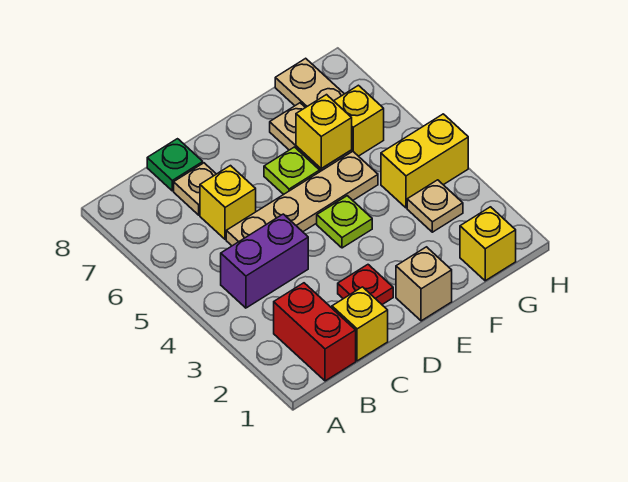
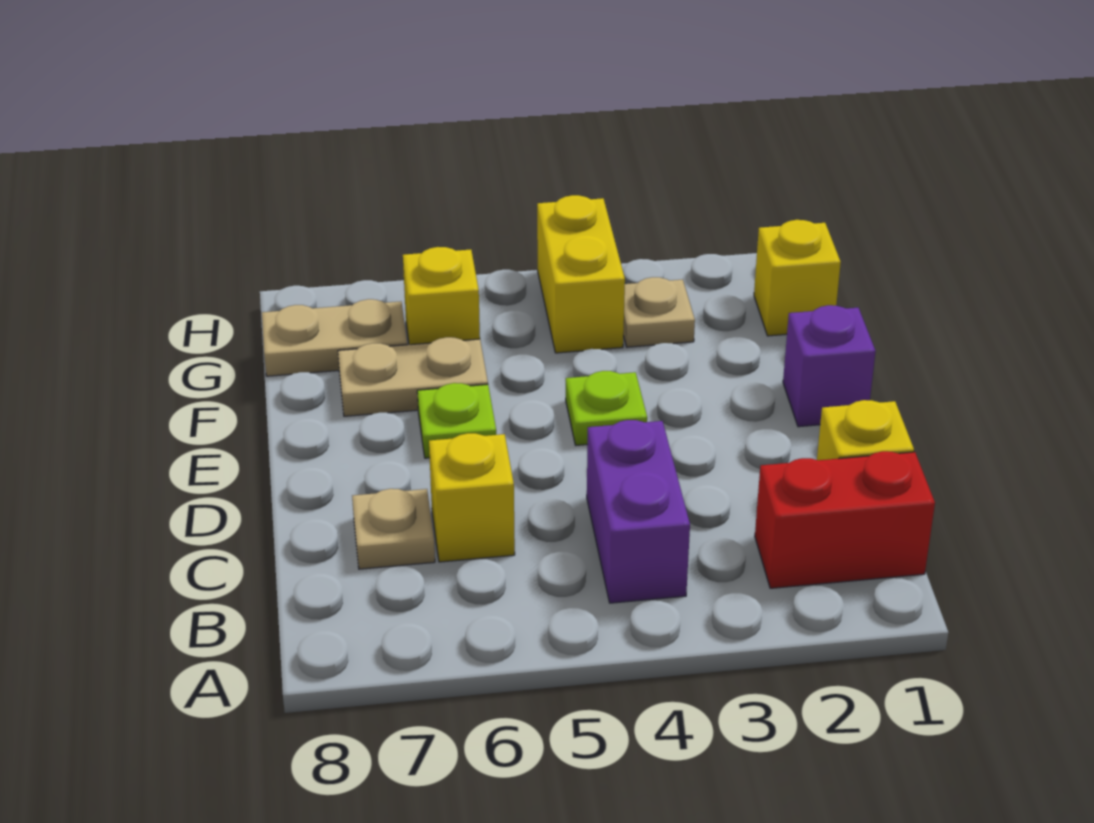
tan plate C5:F5 level 1 -> none
green plate C8 level 1 -> none
red plate D2 level 1 -> none
tan brick E1 level 1 -> purple brick E1 level 1
yellow brick F6 level 2 -> none

